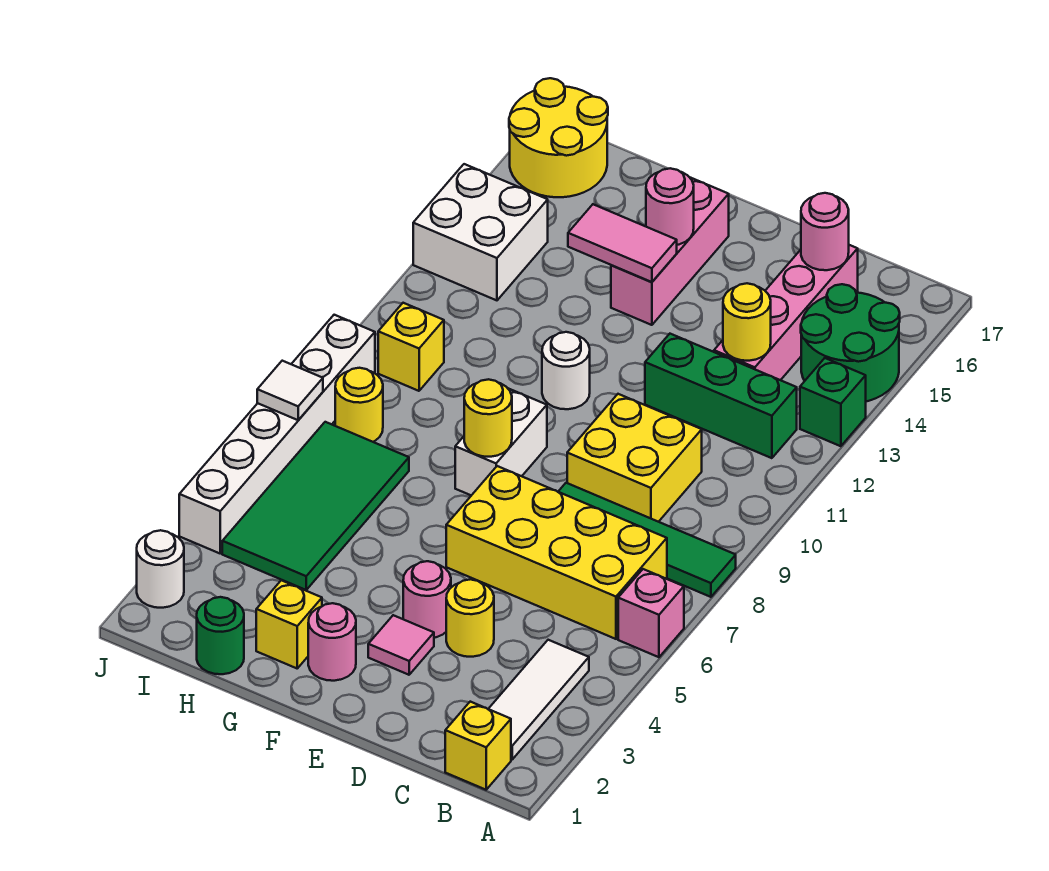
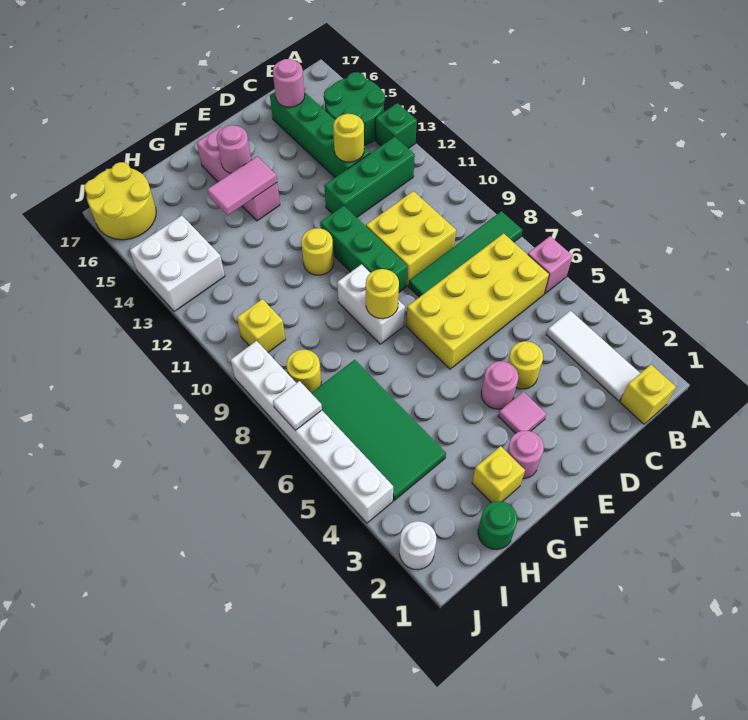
pink brick C13:C16 level 1 -> green brick C13:C16 level 1
none -> green brick E9:E11 level 1
white round brick F11 level 1 -> yellow round brick F11 level 1

